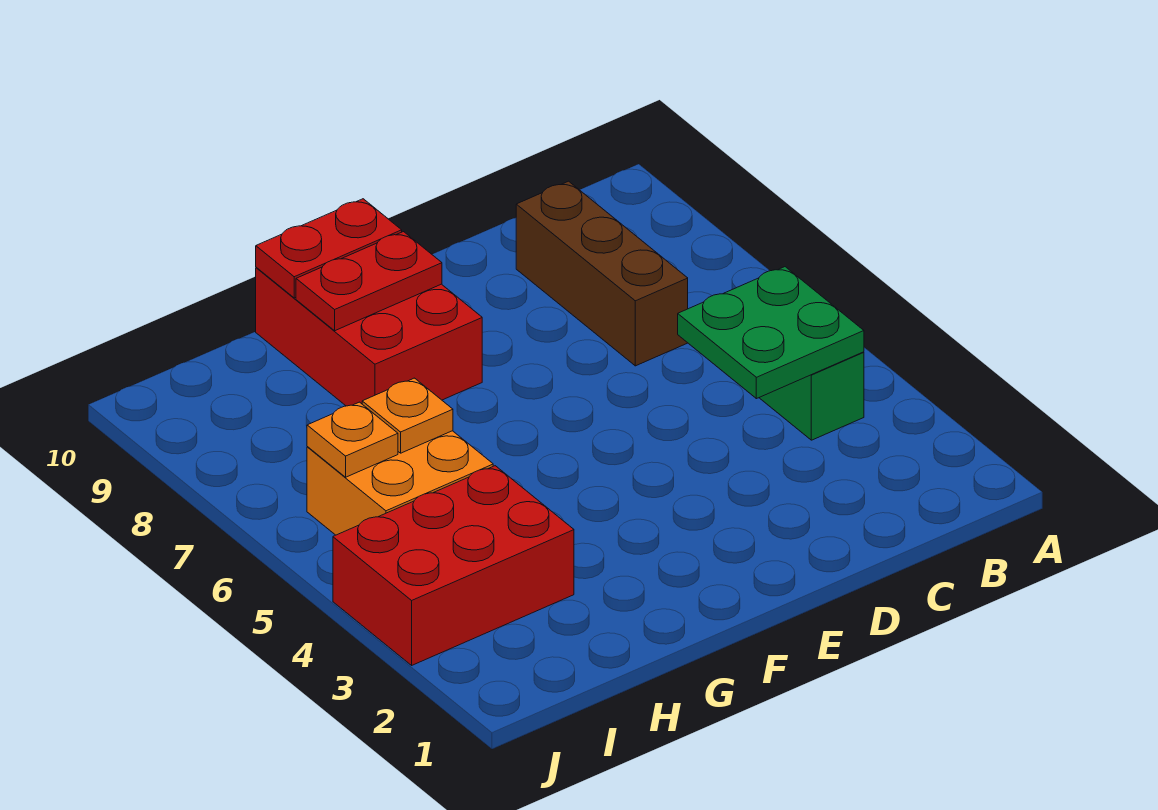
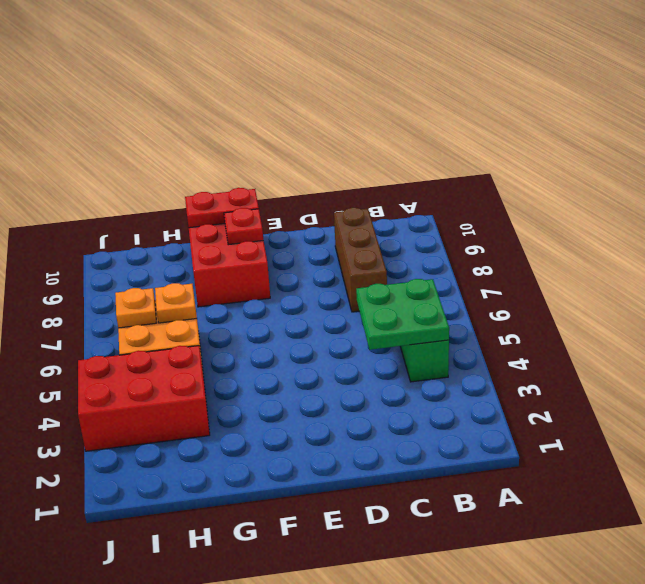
red plate F9:G9 level 2 -> red plate F9 level 2

